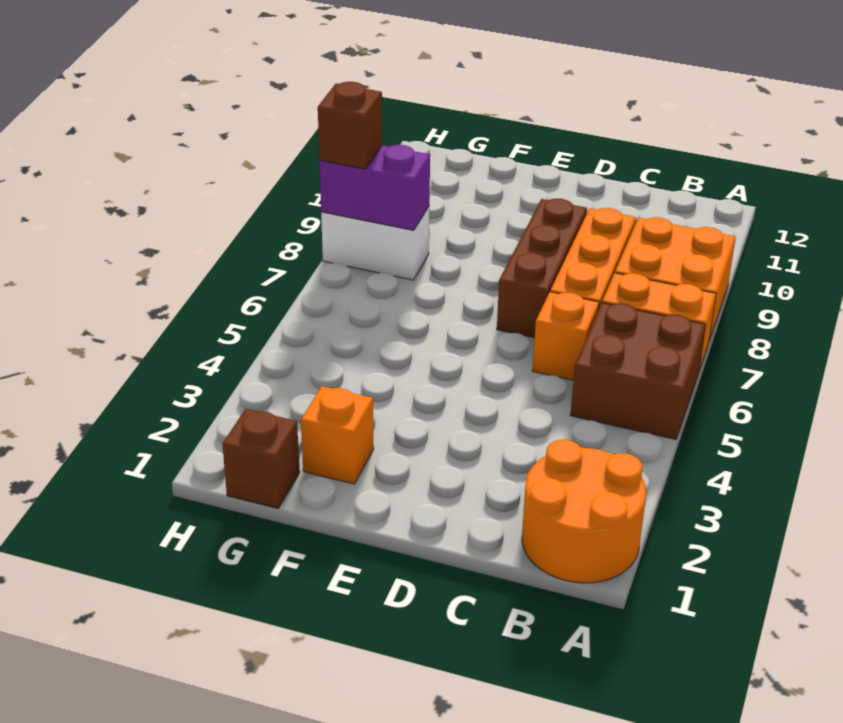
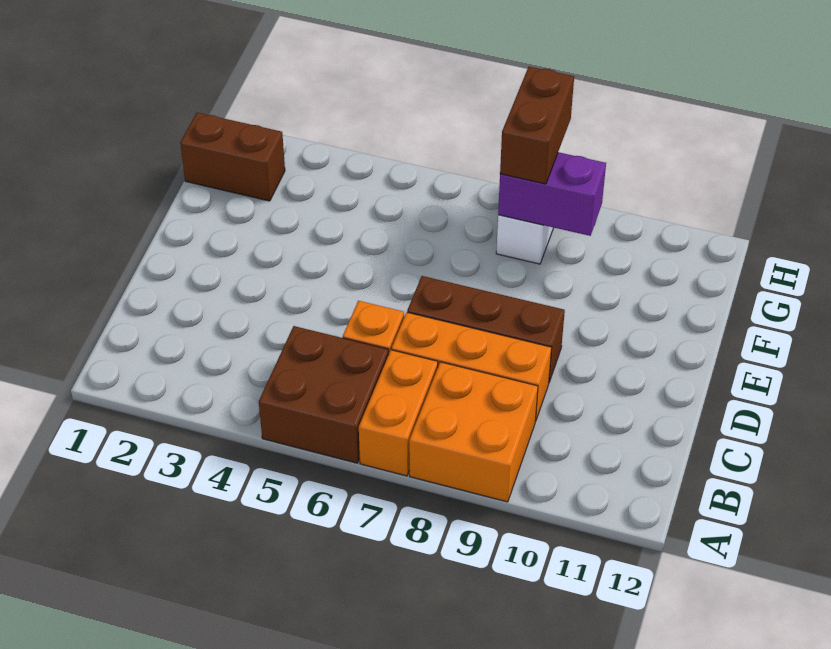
orange round brick A1:B2 level 1 -> none
orange brick F2 level 1 -> none
brown brick G1 level 1 -> brown brick G1:G2 level 1
purple brick G8:H8 level 2 -> purple brick G8:G9 level 2
brown brick H8 level 3 -> brown brick G8:H8 level 3

